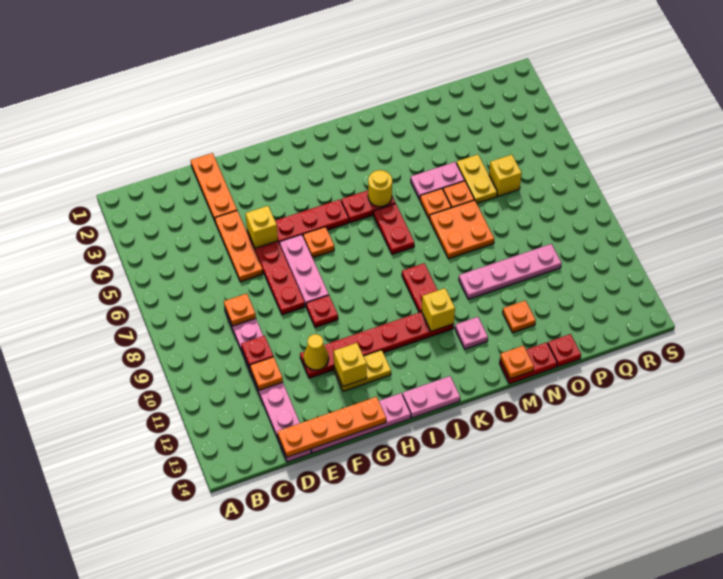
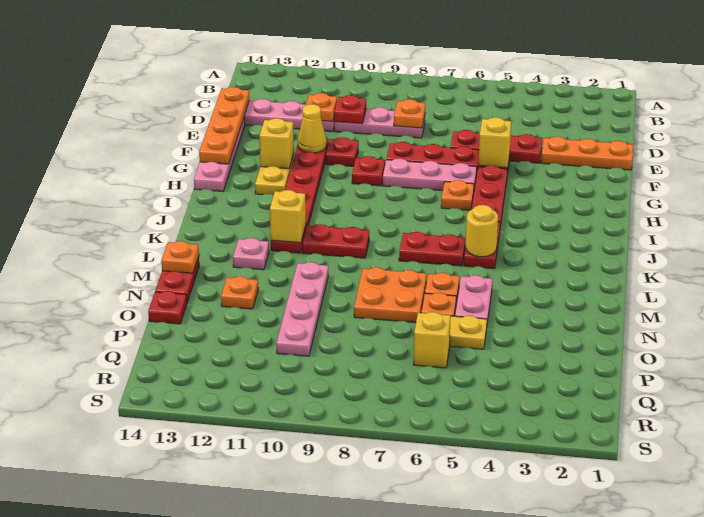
orange plate E4:E6 level 1 -> red plate E4:E6 level 1
none -> red plate F10 level 1
pink plate I14:J14 level 1 -> none

